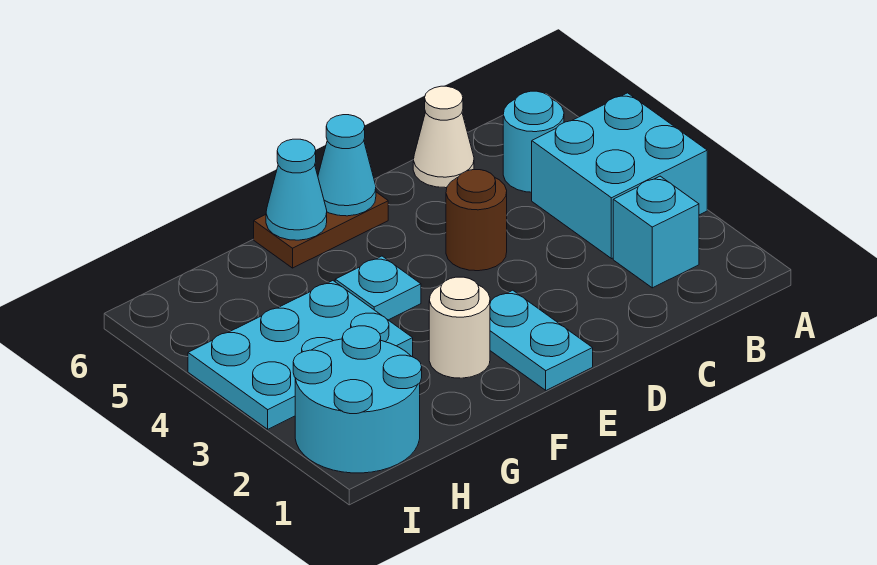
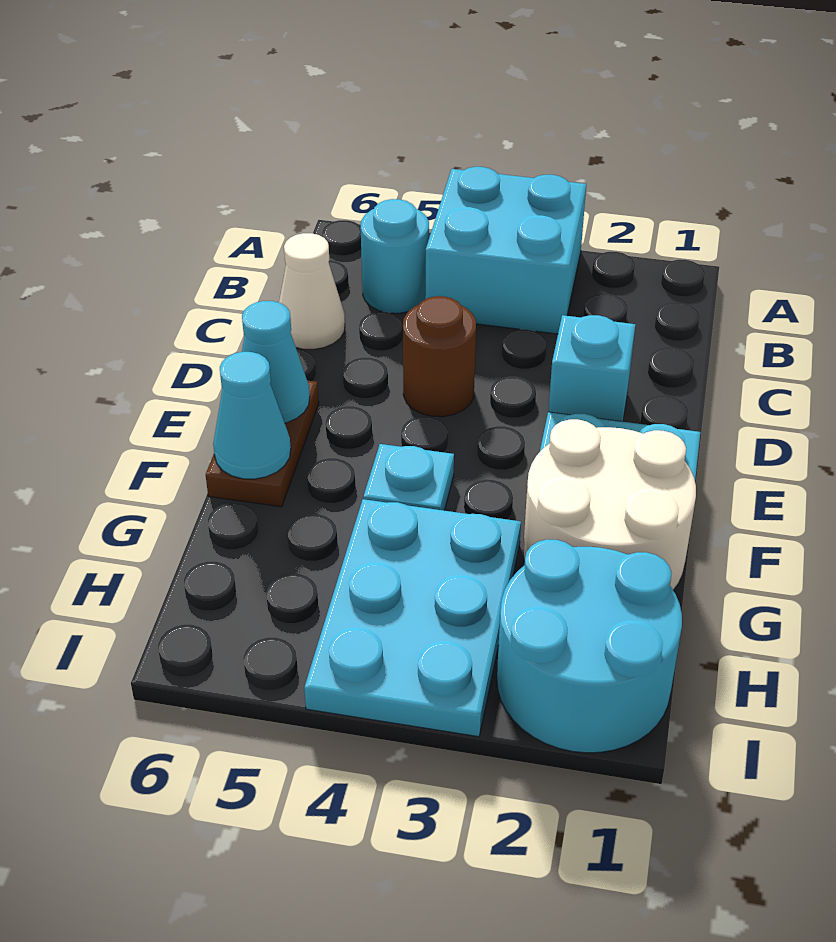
cyan brick B2 level 1 -> cyan brick D2 level 1
white round brick F2 level 1 -> white round brick F1:G2 level 1

